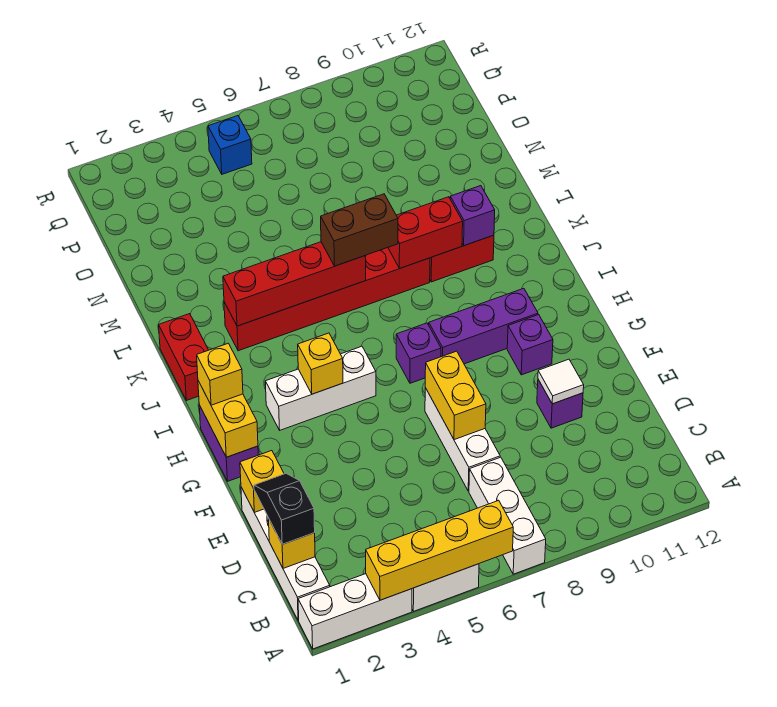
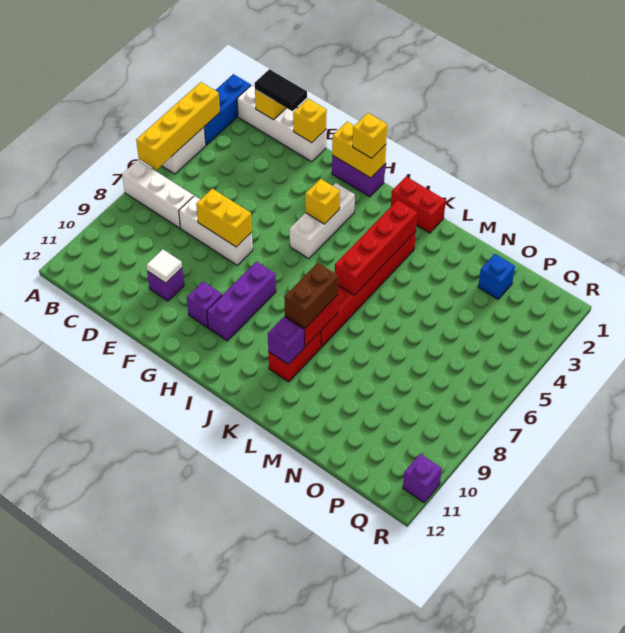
white brick A1:A3 level 1 -> blue brick A1:A3 level 1
black slope C1:D1 level 3 top C -> black tile C1:D1 level 3
purple brick H7 level 1 -> purple brick R11 level 1
brown brick K6:K7 level 3 -> brown brick K8:K9 level 3
blue brick Q5 level 1 -> blue brick O2 level 1

